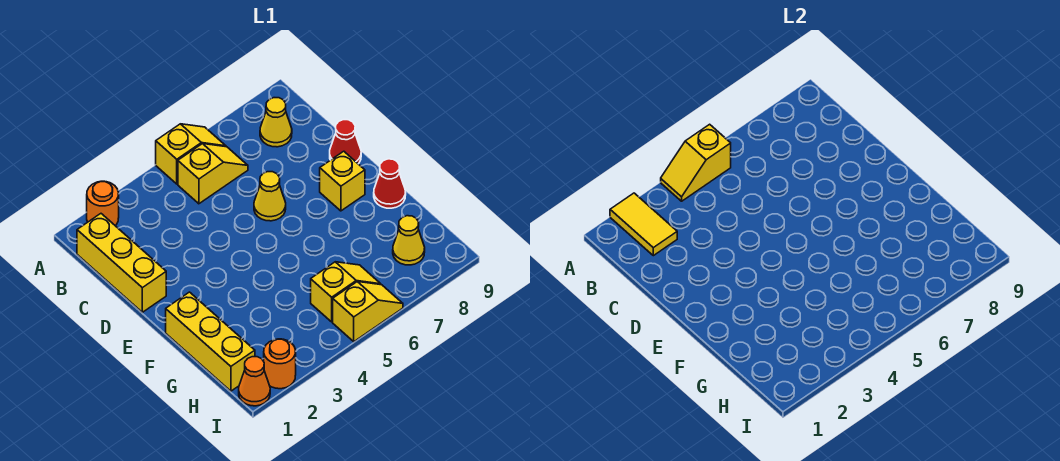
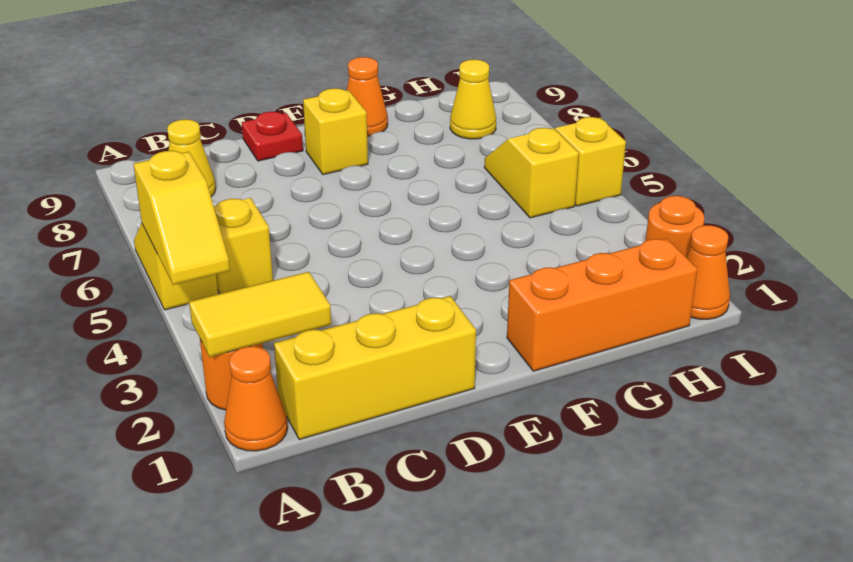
none -> orange cone A1 level 1
yellow cone D6 level 1 -> none
red cone D9 level 1 -> red plate D9 level 1
yellow brick F1:H1 level 1 -> orange brick F1:H1 level 1
red cone F9 level 1 -> orange cone F9 level 1

